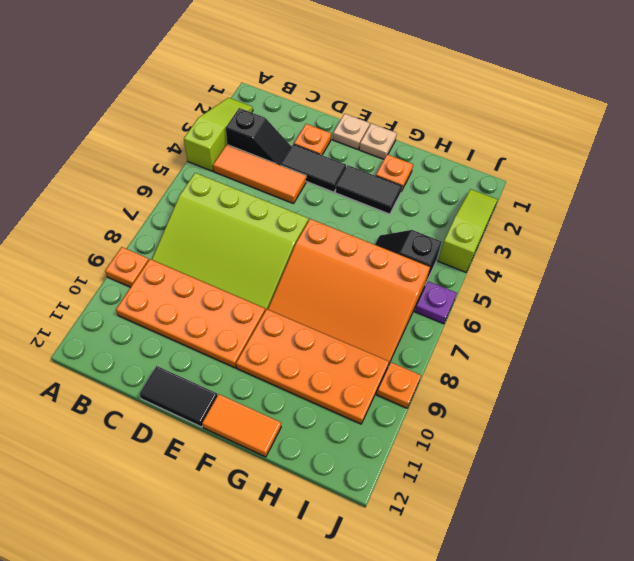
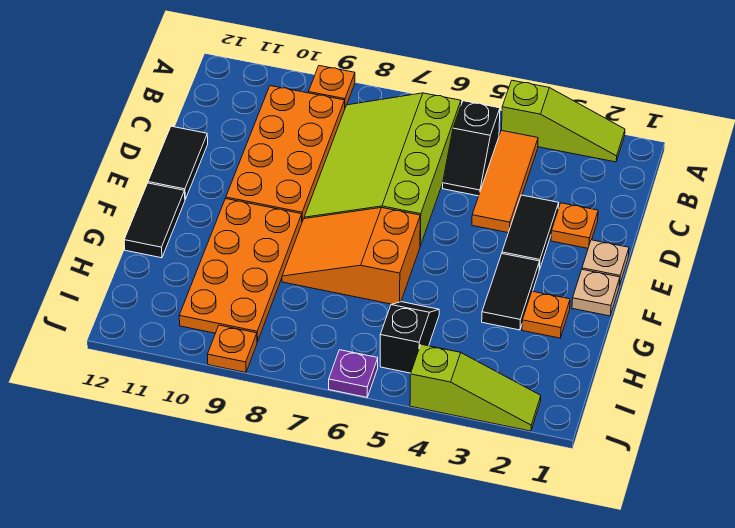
black slope B3:C3 level 1 top B -> black slope B5:C5 level 1 top B
orange slope F6:I8 level 1 top 6 -> orange slope F6:G8 level 1 top 6
orange tile F12:G12 level 1 -> black tile F12:G12 level 1

